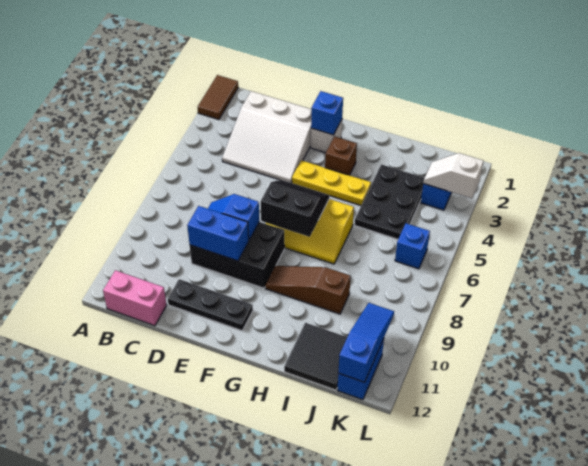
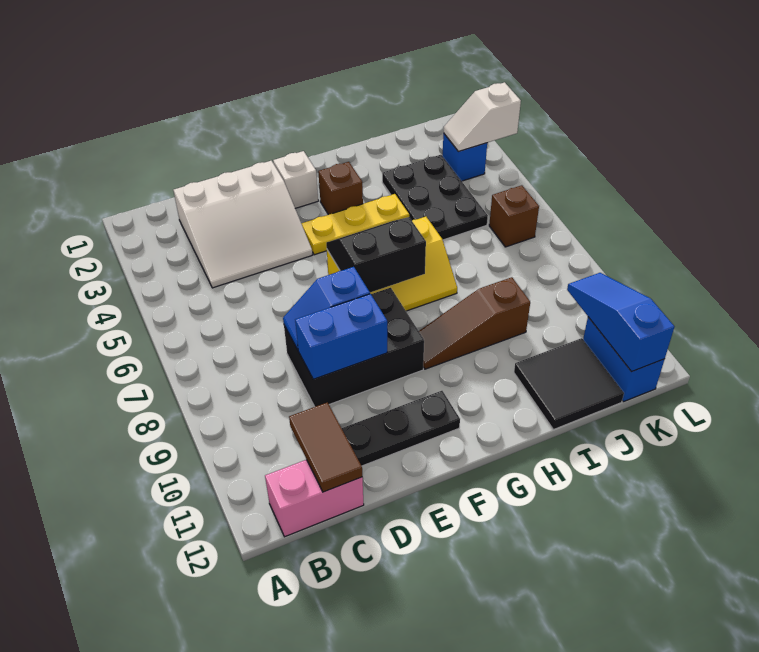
brown tile A1:A2 level 1 -> brown tile C11:C12 level 2
blue brick F2 level 2 -> none
blue brick K6 level 1 -> brown brick K6 level 1

